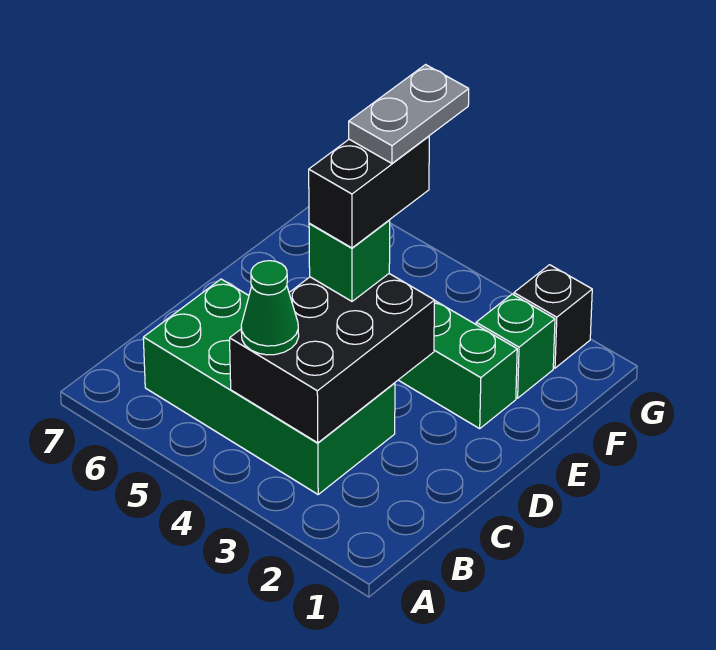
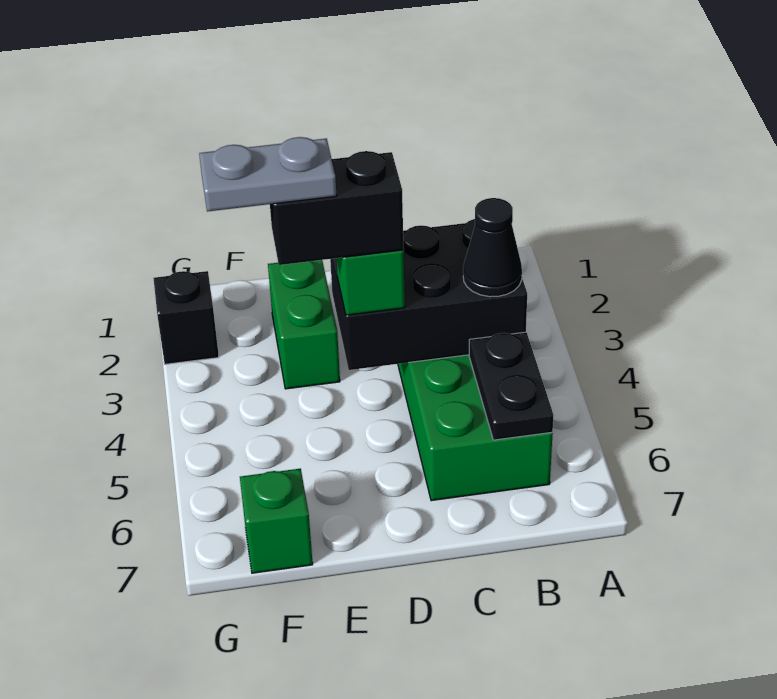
green cone B4 level 3 -> black cone B4 level 3
none -> black plate B5:B6 level 2
green brick F2 level 1 -> green brick F7 level 1

